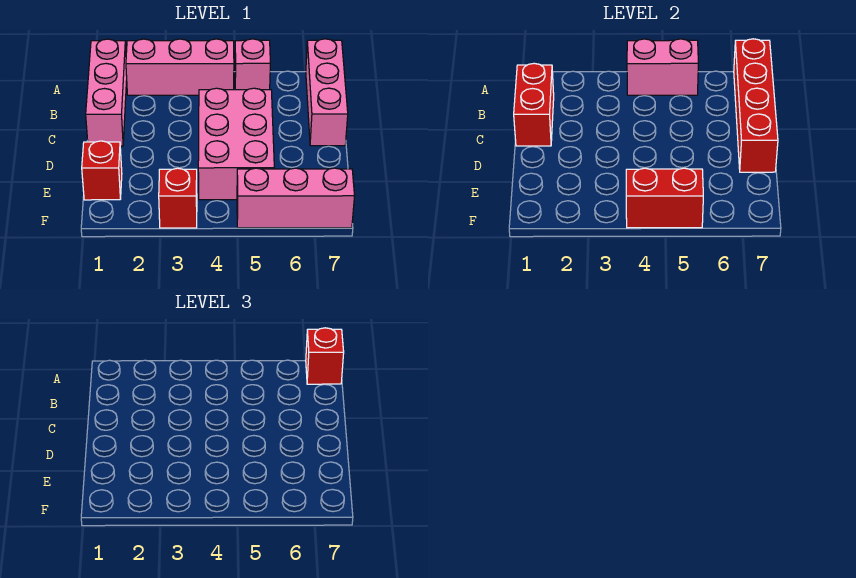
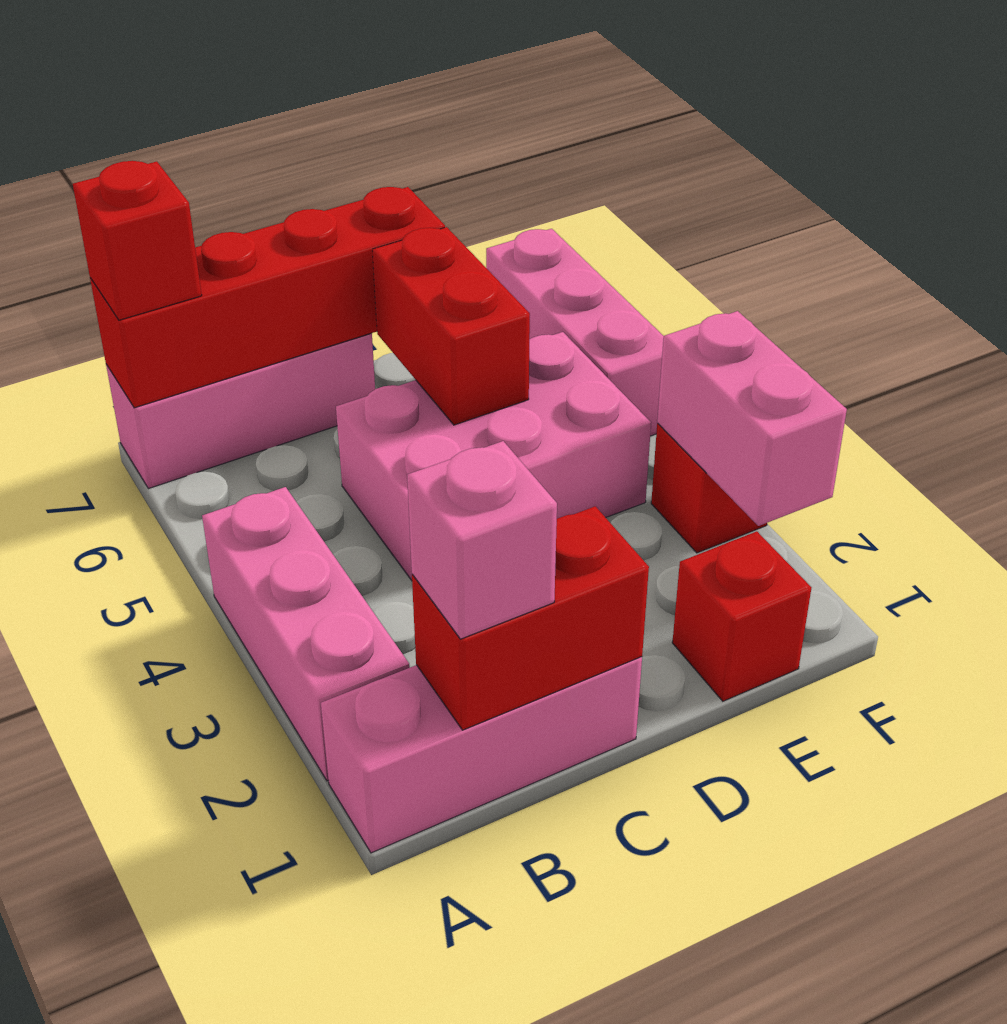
pink brick A4:A5 level 2 -> pink brick F2:F3 level 2
pink brick A5 level 1 -> pink brick B1 level 3
red brick F4:F5 level 2 -> red brick D5:D6 level 2

